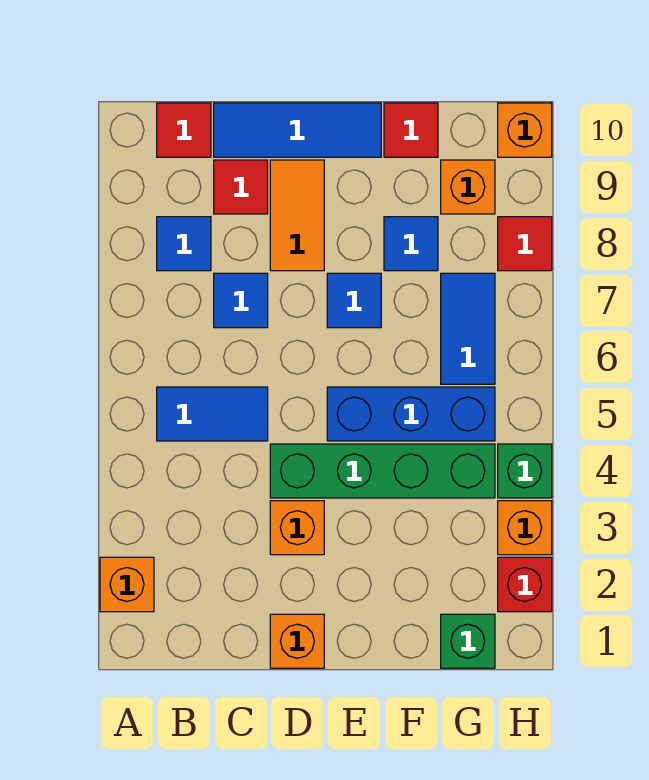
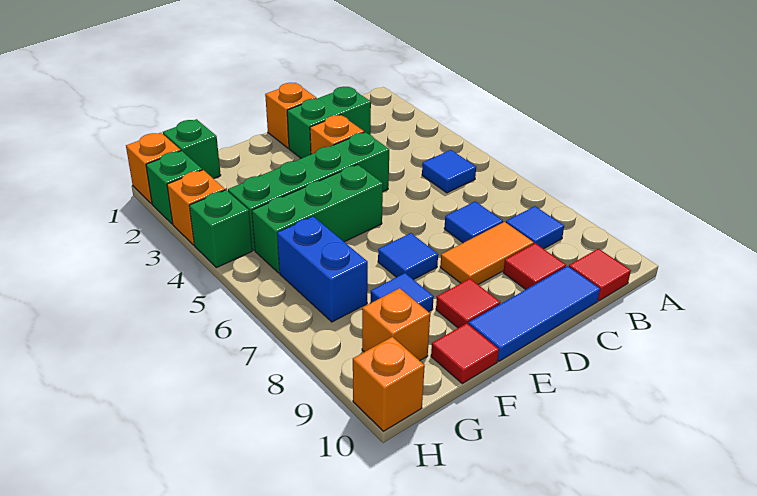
orange brick A2 level 1 -> orange brick H1 level 1
blue tile B5:C5 level 1 -> blue tile B5 level 1
none -> green brick C2:D2 level 1
orange tile D8:D9 level 1 -> orange tile C8:D8 level 1
blue brick E5:G5 level 1 -> green brick E5:G5 level 1
blue tile G6:G7 level 1 -> blue brick G6:G7 level 1
red brick H2 level 1 -> green brick H2 level 1
red tile H8 level 1 -> red tile E9 level 1

